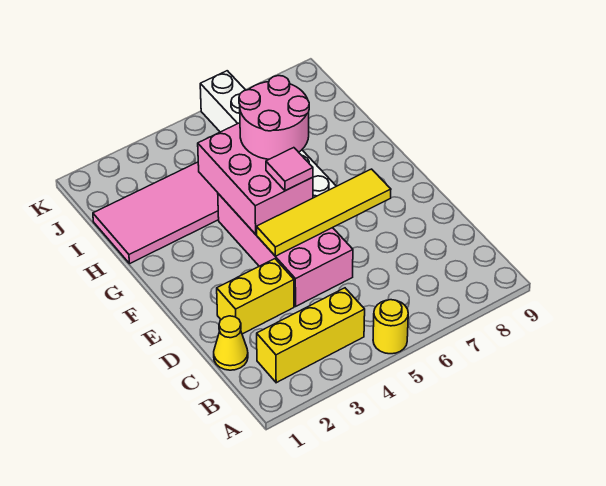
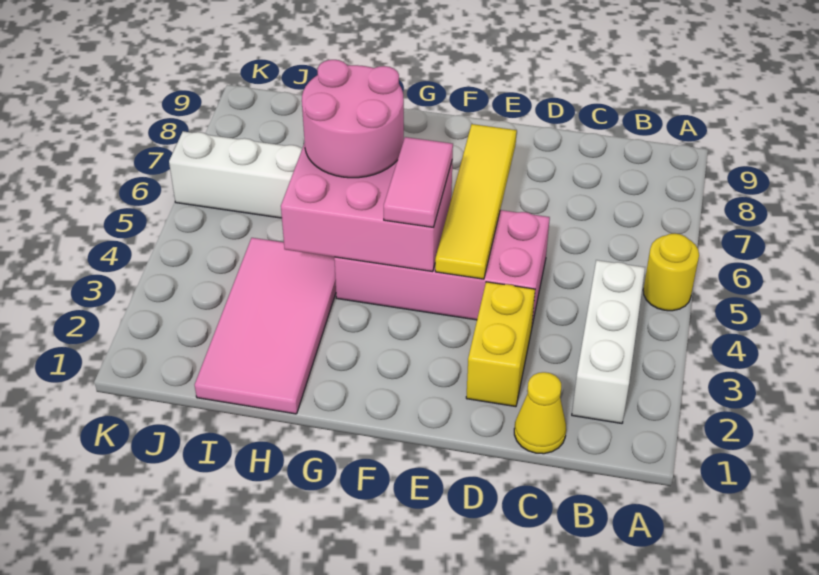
yellow brick B2:B4 level 1 -> white brick B2:B4 level 1
pink tile F5 level 3 -> pink tile F4:F5 level 3

